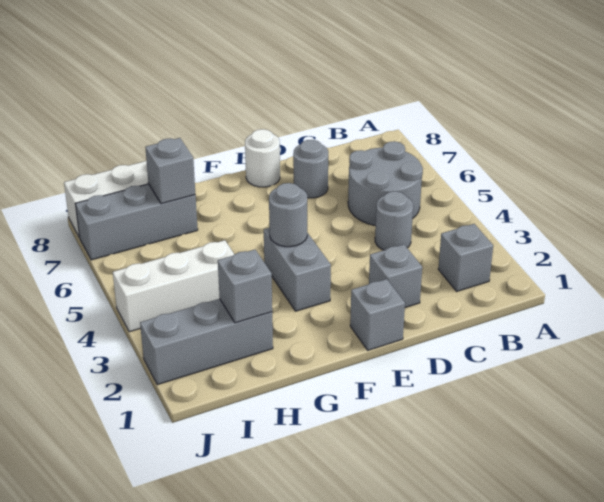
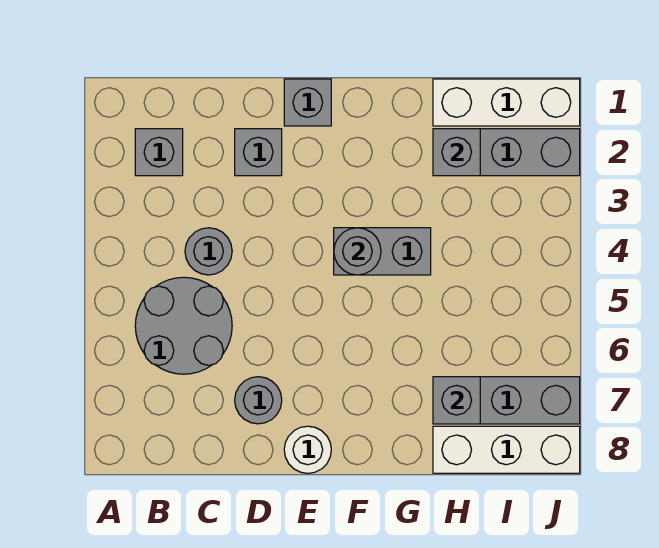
grey brick F3:F4 level 1 -> grey brick F4:G4 level 1
white brick H4:J4 level 1 -> white brick H1:J1 level 1

